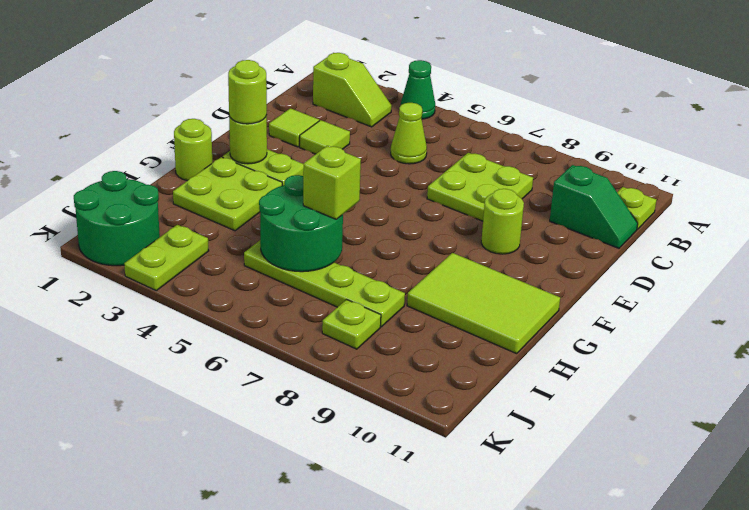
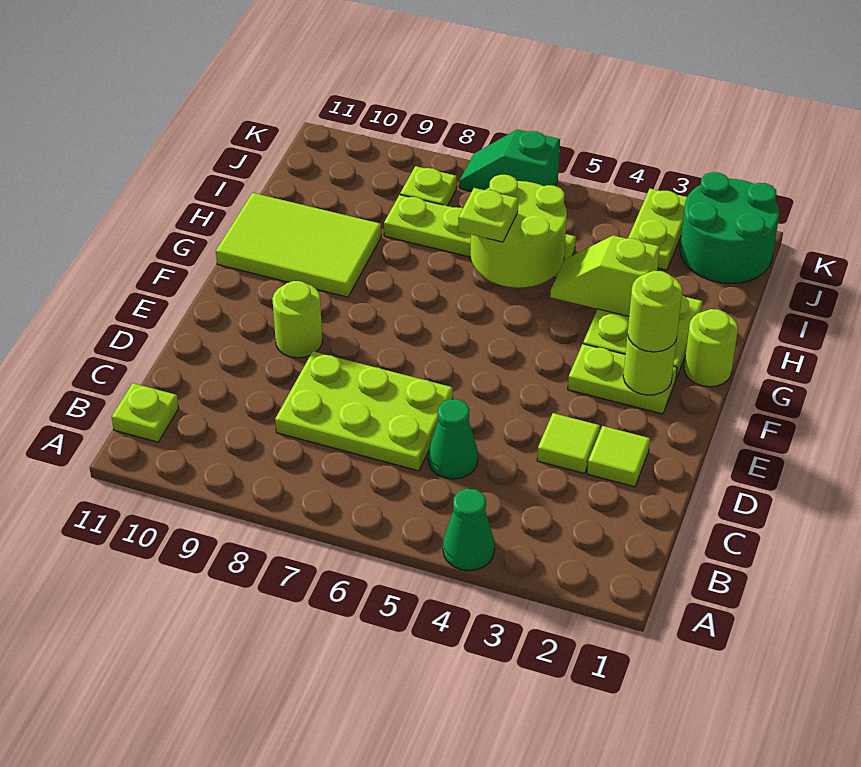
lime slope B2:B3 level 1 top 2 -> lime slope H3:H4 level 2 top 3
lime cone C5 level 1 -> green cone C5 level 1
lime plate C7:D8 level 1 -> lime plate C6:D8 level 1
green slope C10:C11 level 1 top 10 -> green slope K6:K7 level 1 top 6
green round brick H5:I6 level 2 -> lime round brick H5:I6 level 2
lime brick H6 level 3 -> lime plate H6 level 3

